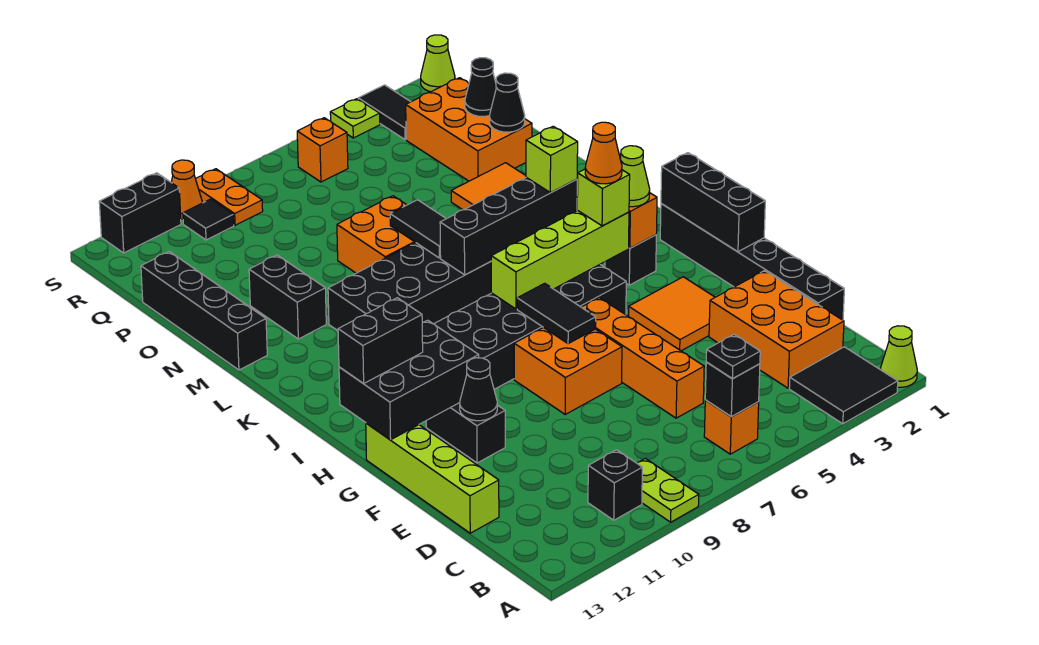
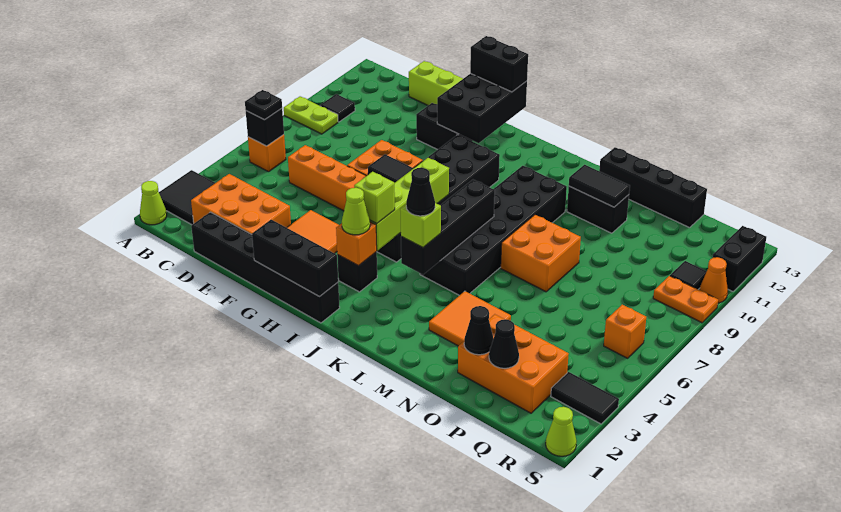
black brick B10 level 1 -> black tile B10 level 1
black cone F11 level 2 -> black cone K4 level 4
black brick H12:H13 level 3 -> black brick G13:H13 level 3
orange cone I4 level 4 -> none
black tile L7:M7 level 2 -> black tile M11:N11 level 2
lime plate S4 level 1 -> none

